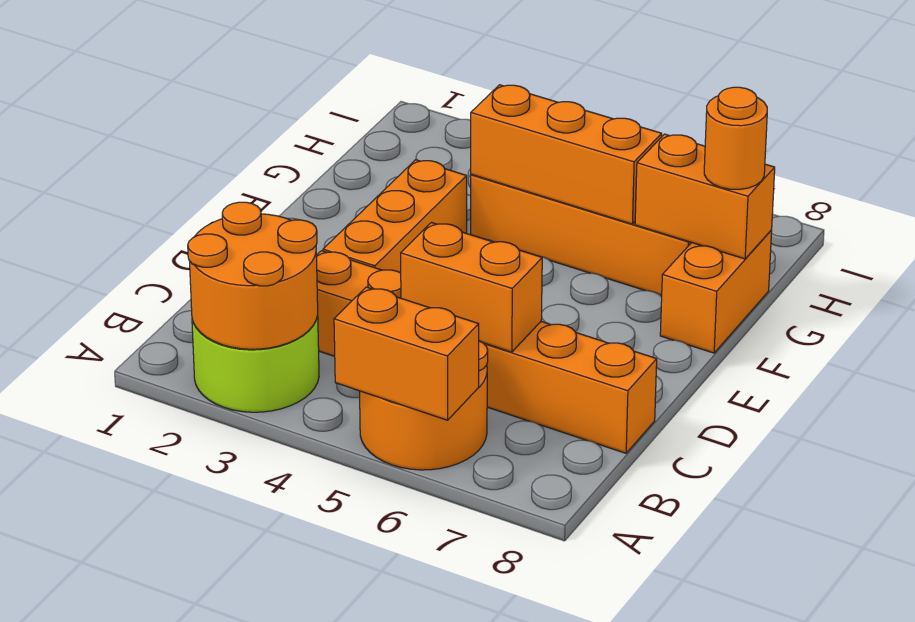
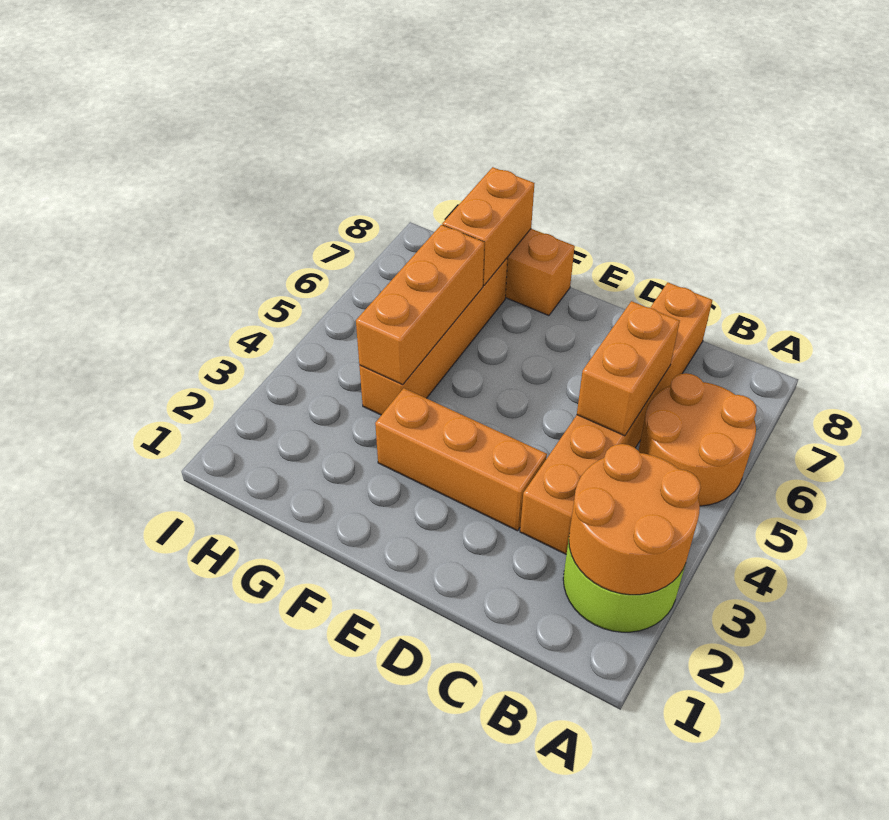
orange brick A5:A6 level 2 -> none
orange round brick G8 level 3 -> none

